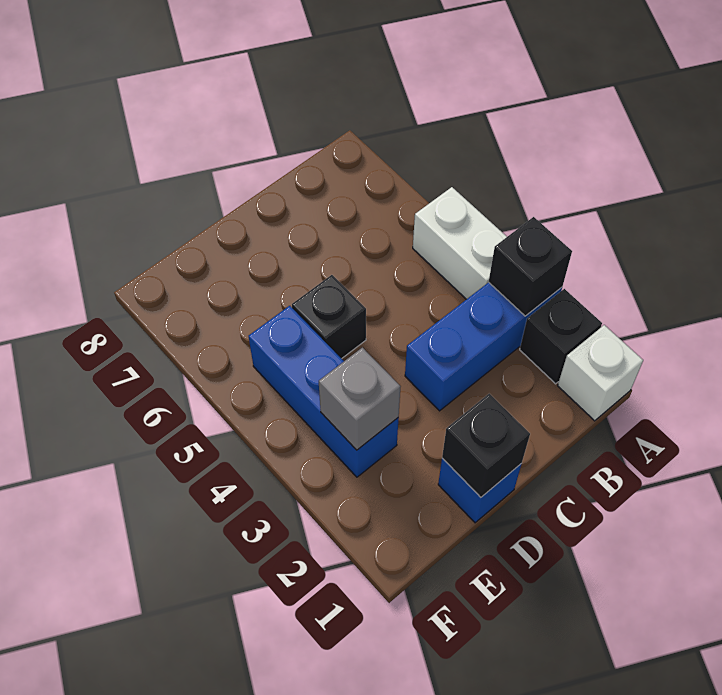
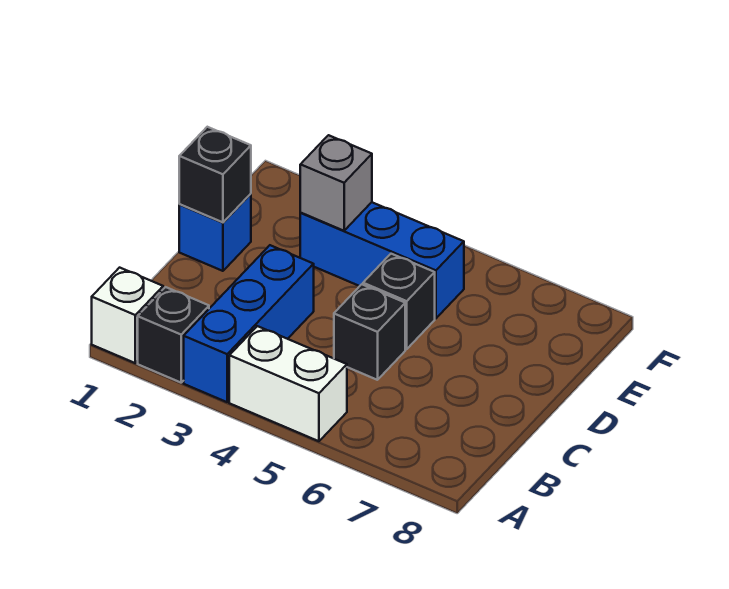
black brick A3 level 2 -> black brick C5 level 1

